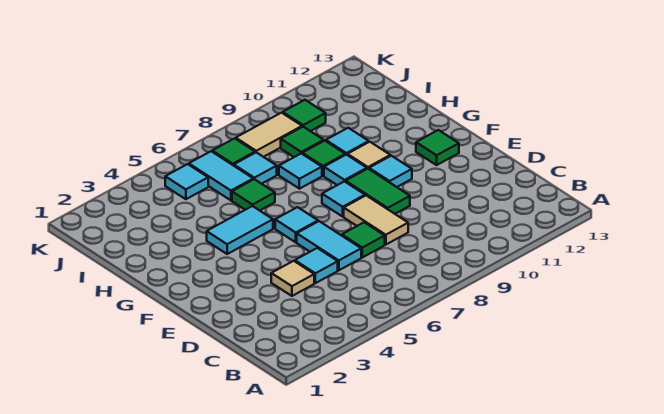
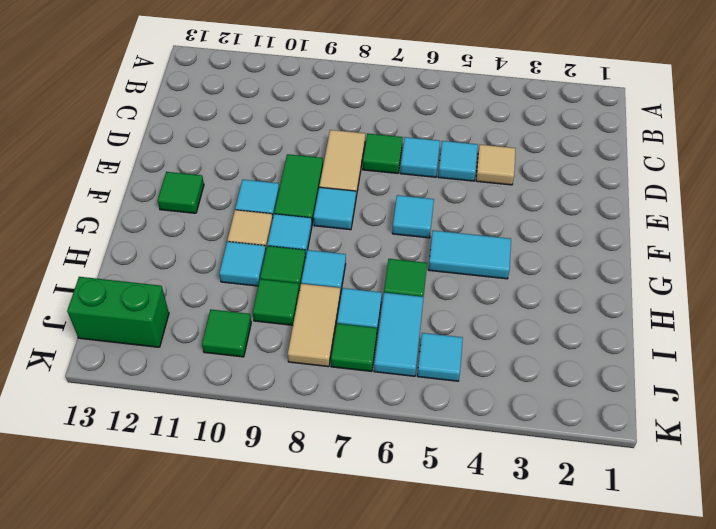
cyan tile D6:E6 level 1 -> cyan tile D6 level 1
tan tile J8:J9 level 1 -> tan tile I8:J8 level 1
none -> green brick J12:J13 level 1

